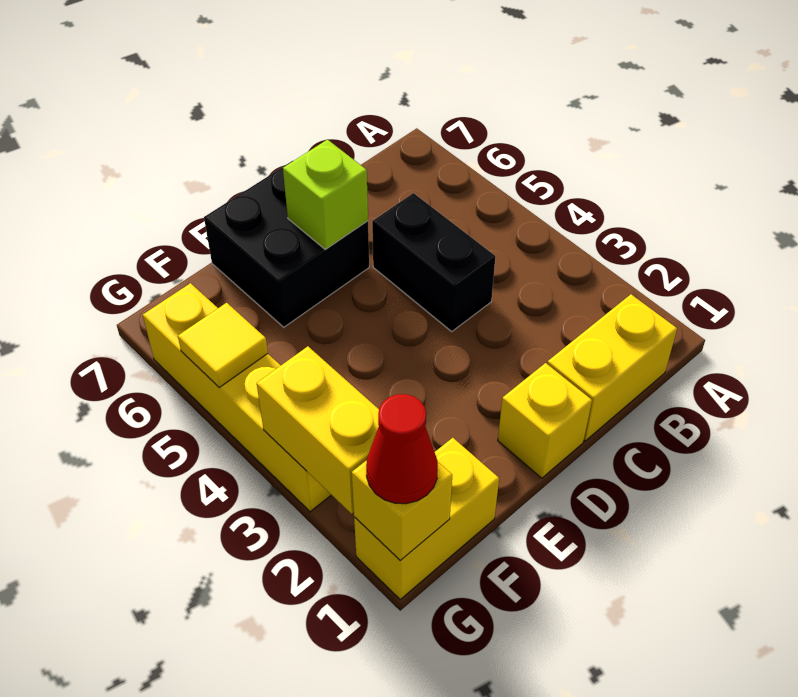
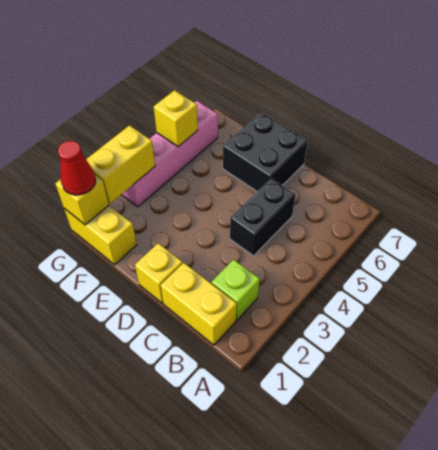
lime brick D6 level 2 -> lime brick B2 level 1
yellow brick G3:G6 level 1 -> pink brick G3:G6 level 1
yellow tile G5 level 2 -> yellow brick G5 level 2

